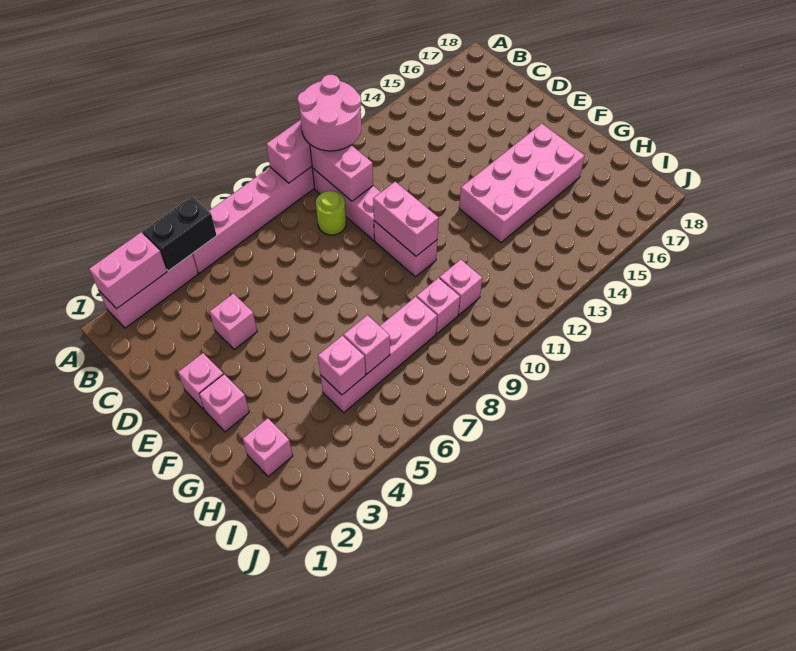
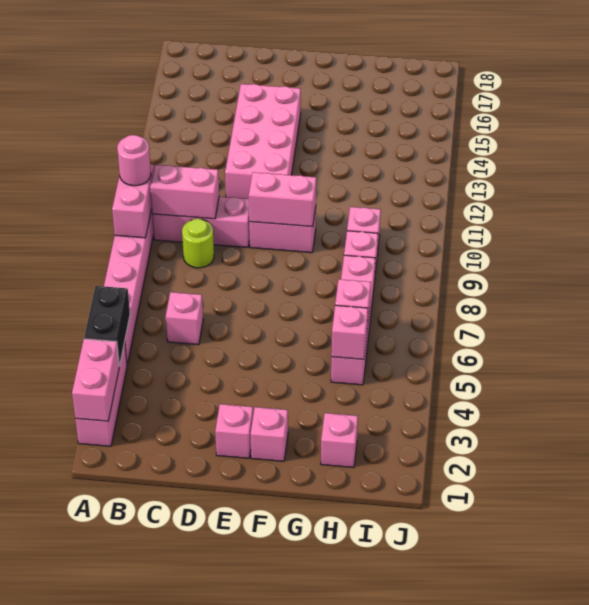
pink round brick A10:B11 level 3 -> pink round brick A10 level 3
pink brick D4 level 1 -> pink brick C6 level 1
pink brick F13:G16 level 1 -> pink brick D12:E15 level 1

